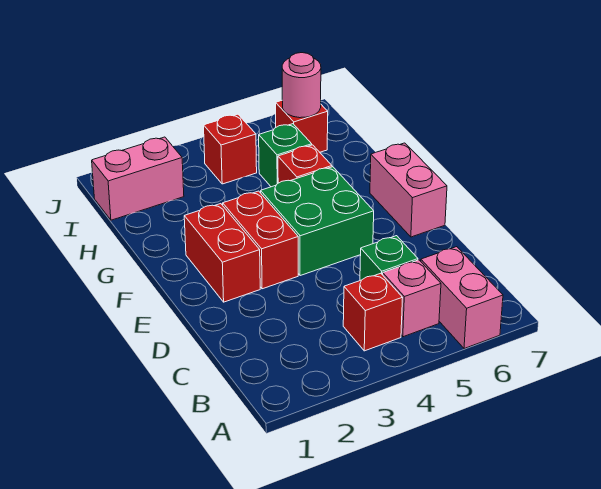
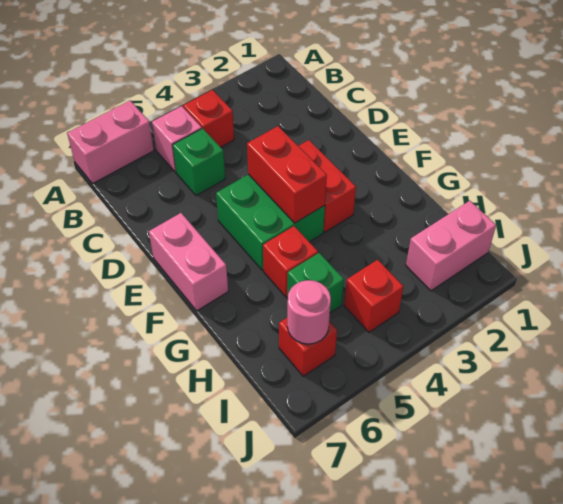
pink brick A6:B6 level 1 -> pink brick A6:A7 level 1
red brick E2:F2 level 1 -> red brick E4:F4 level 2

